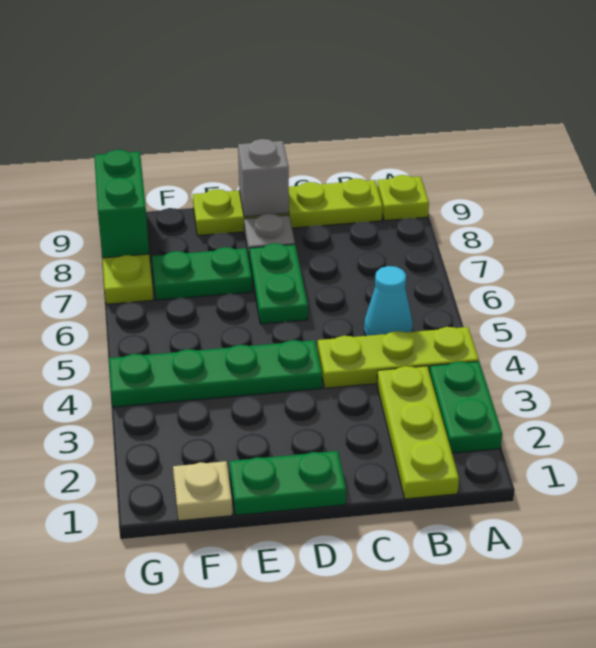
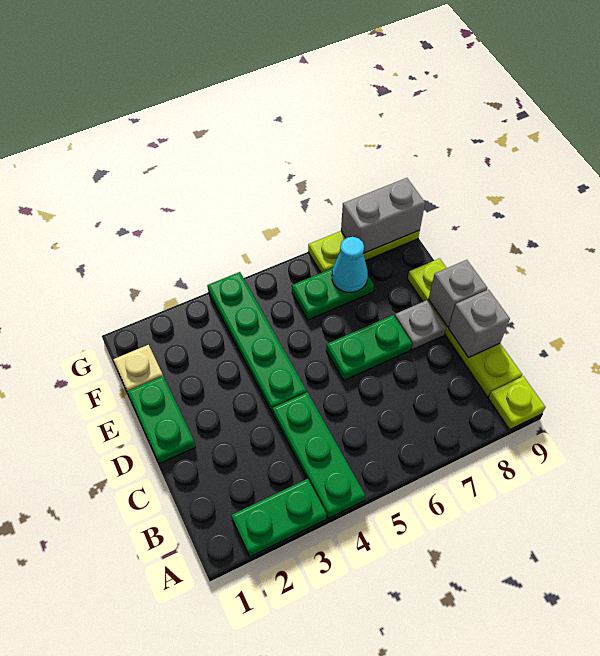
lime plate A4:C4 level 1 -> green plate A4:C4 level 1
lime plate B1:B3 level 1 -> none
cyan cone B5 level 1 -> cyan cone F7 level 2
none -> grey brick C9 level 2
green plate E7:F7 level 1 -> green plate F6:F7 level 1
green brick G8:G9 level 2 -> grey brick G8:G9 level 2

